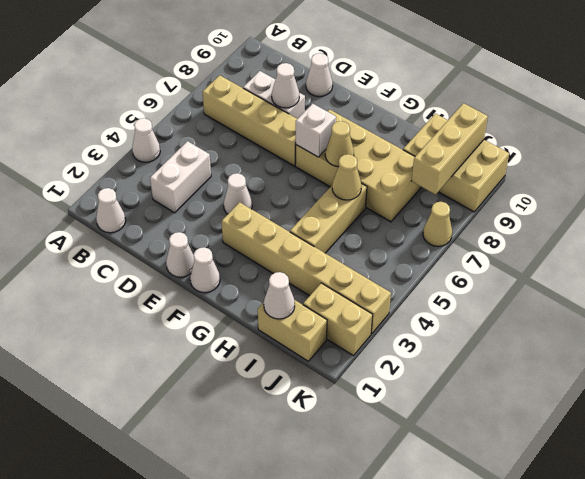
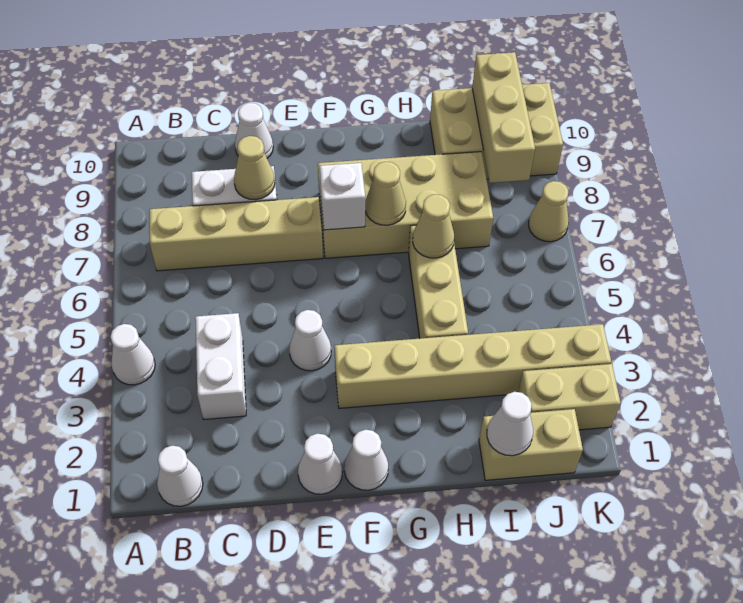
white cone D8 level 2 -> tan cone D8 level 2

